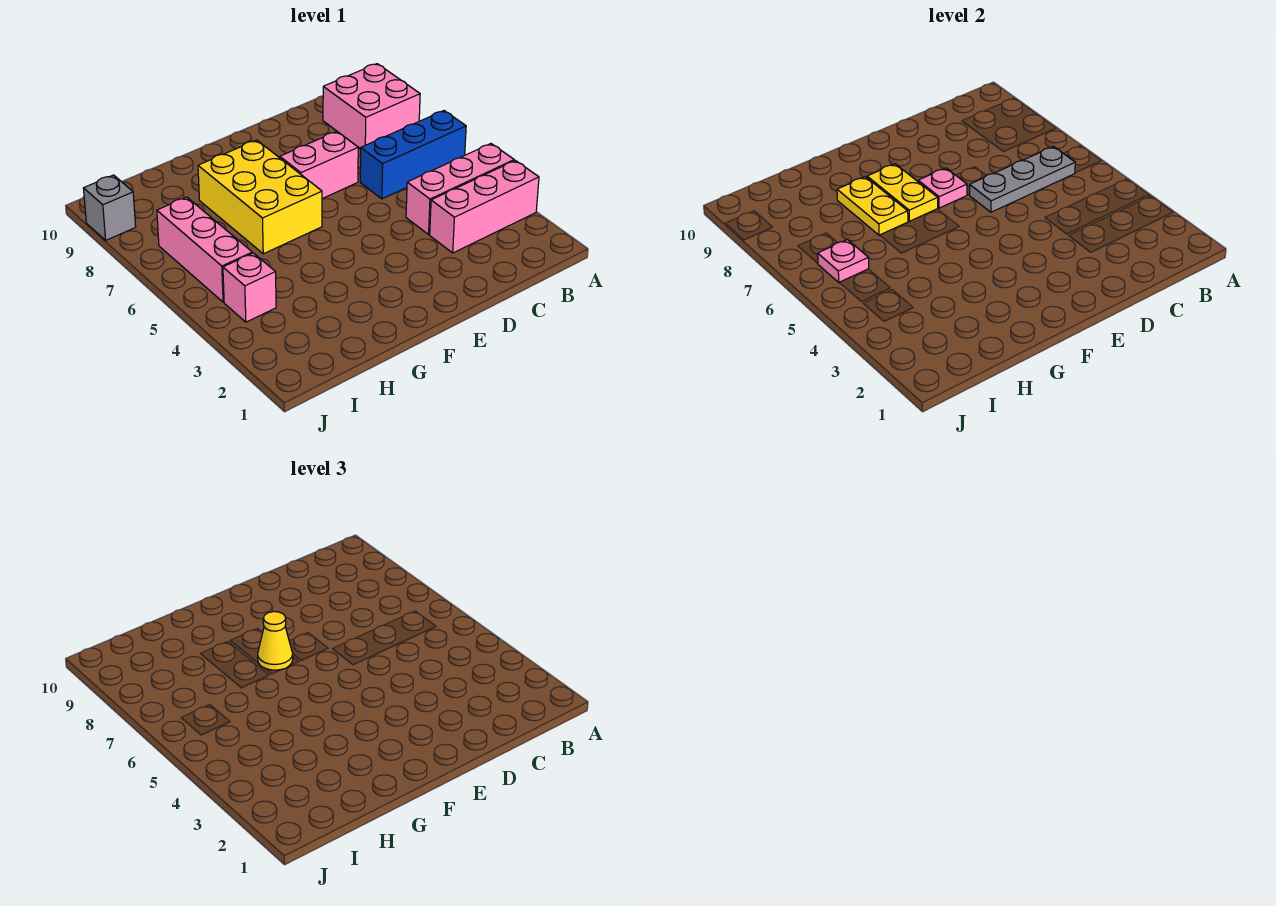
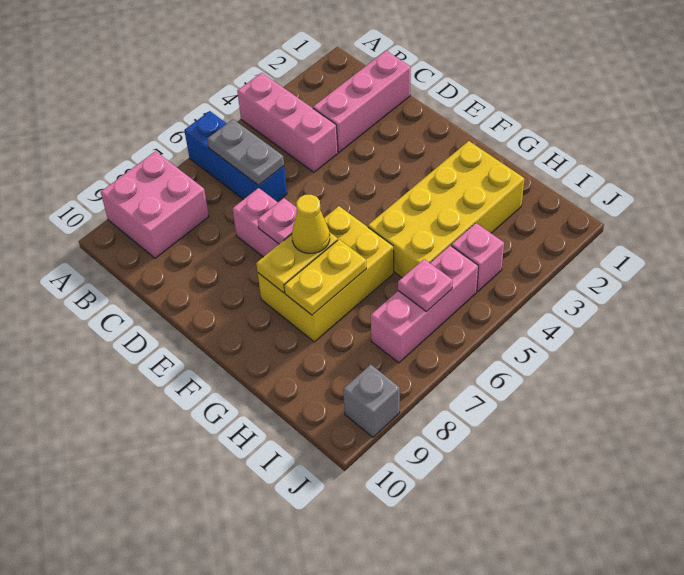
pink brick A3:C3 level 1 -> pink brick C1:C3 level 1
grey plate B6:D6 level 2 -> grey plate B6:C6 level 2
none -> yellow brick G2:H5 level 1

